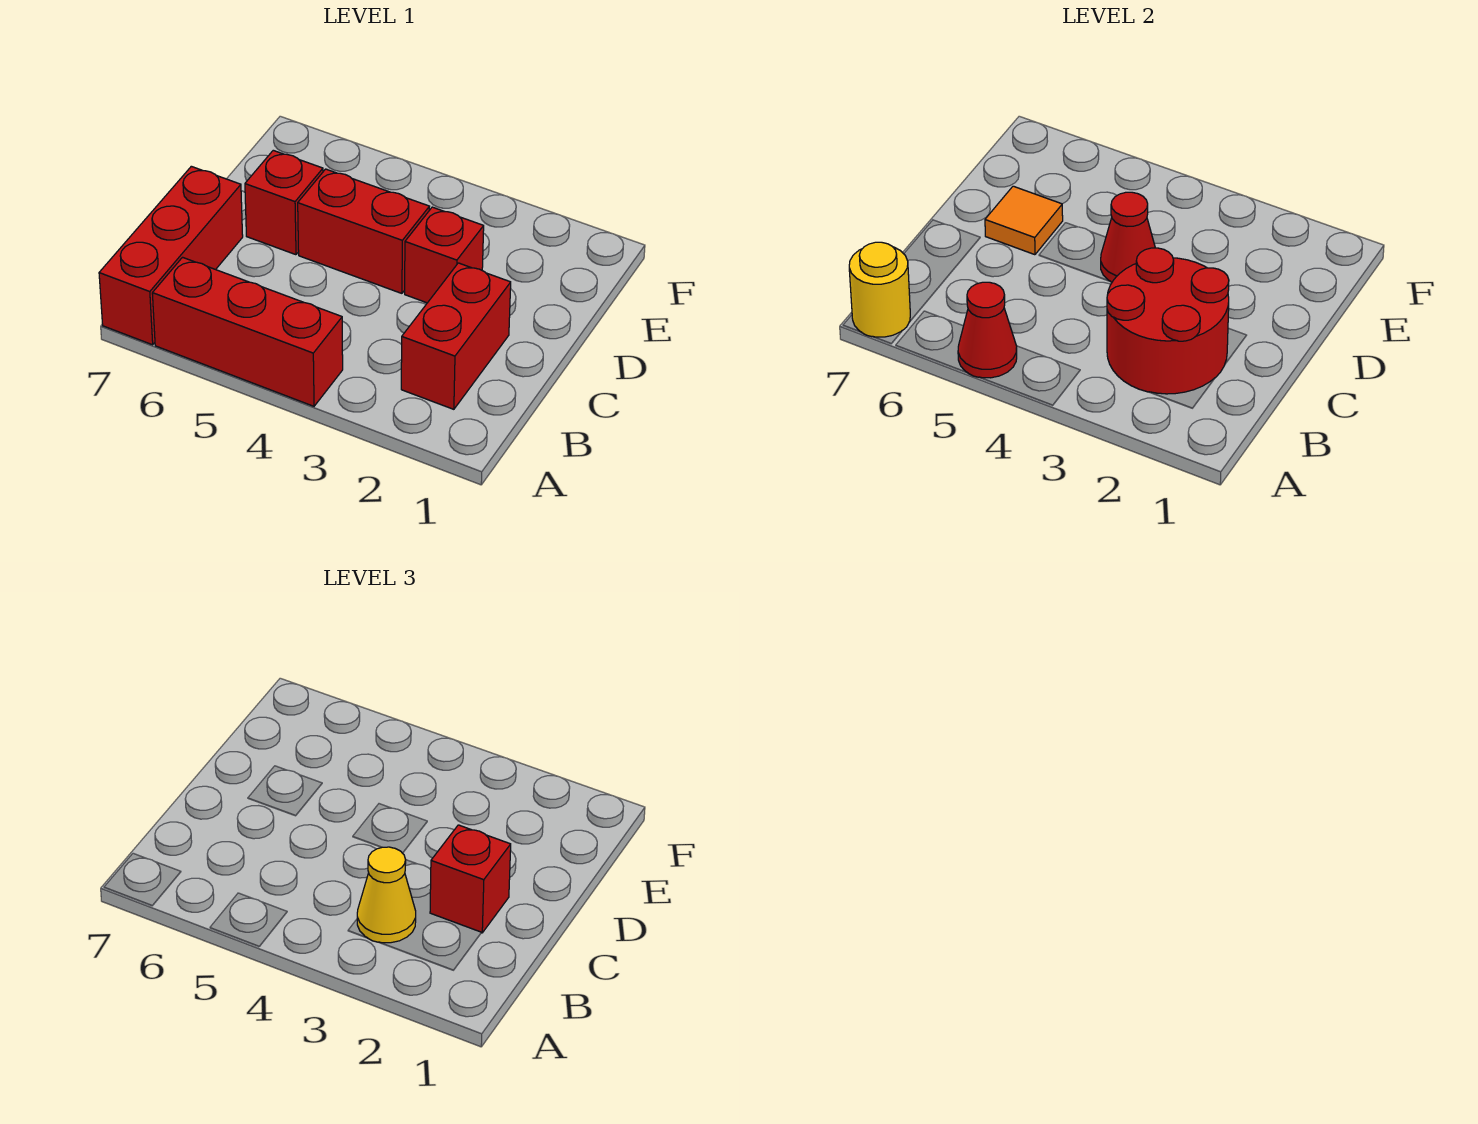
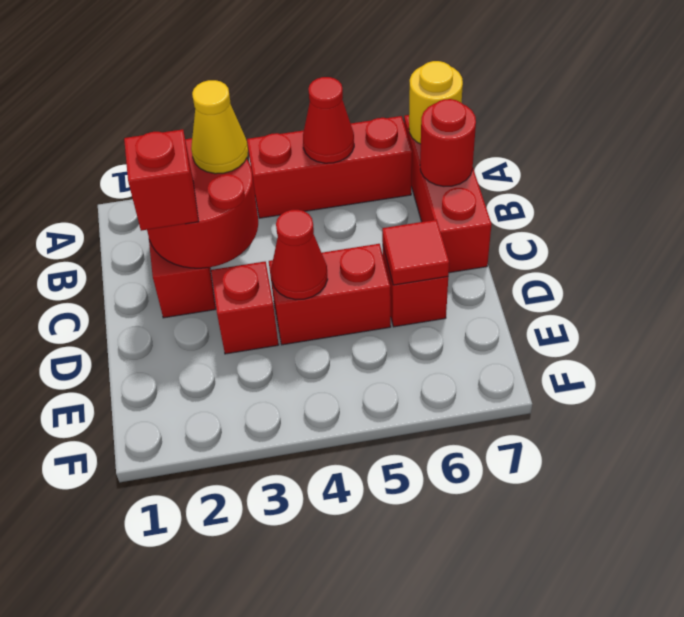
none -> red round brick B7 level 2
orange tile D6 level 2 -> red tile D6 level 2

